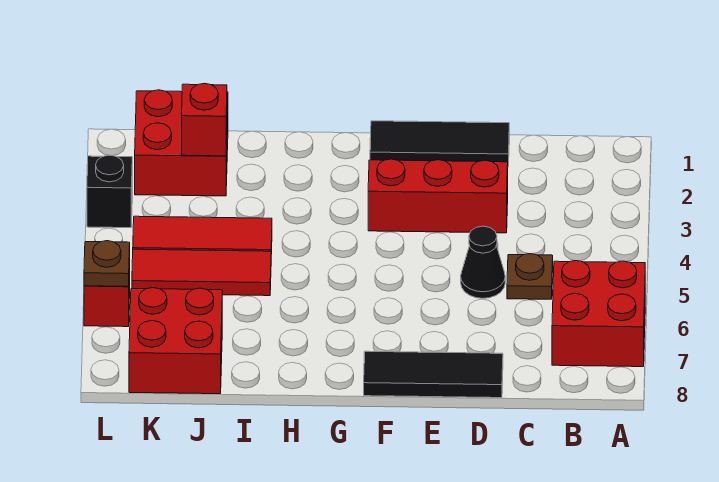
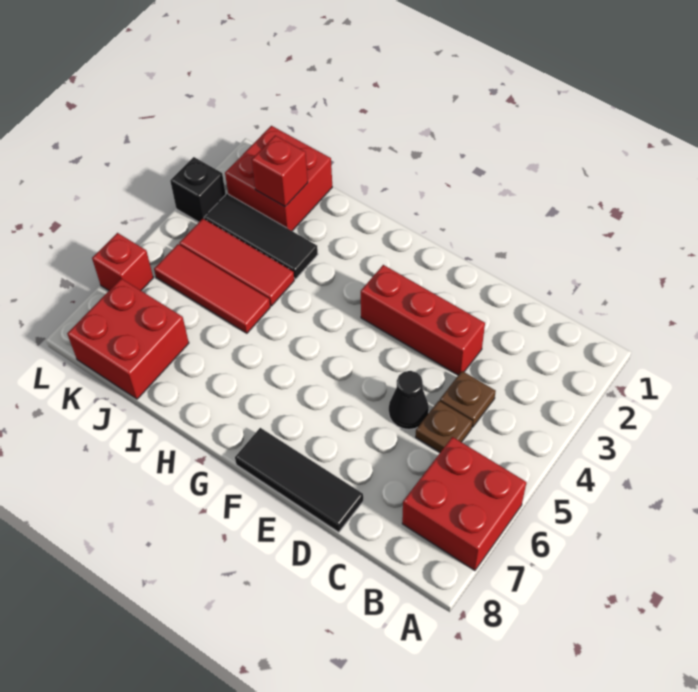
black tile D1:F1 level 1 -> black tile I3:K3 level 1
brown plate L6 level 2 -> brown plate C4 level 1

